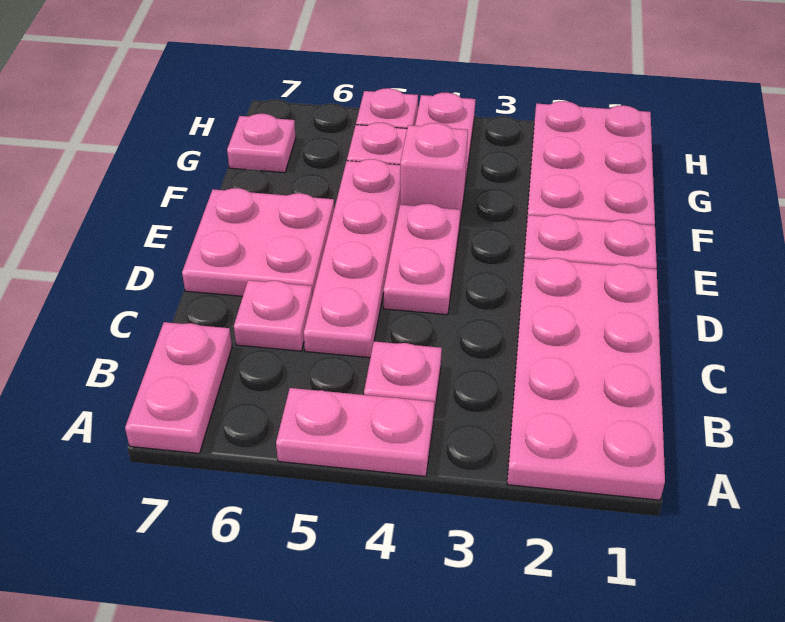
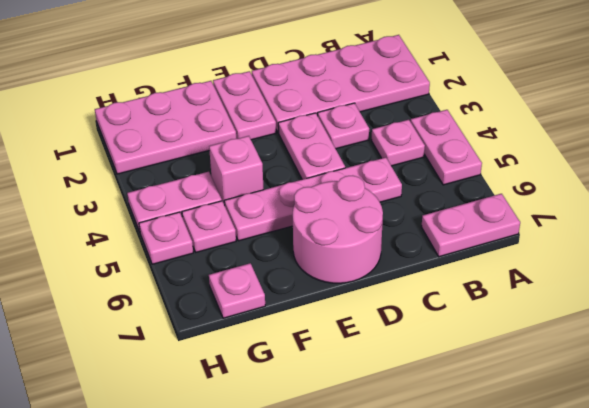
pink plate C6 level 1 -> pink plate C3 level 1
pink plate D4:E4 level 1 -> pink plate D3:D4 level 1
pink plate D6:E7 level 1 -> pink round brick D6:E7 level 1

